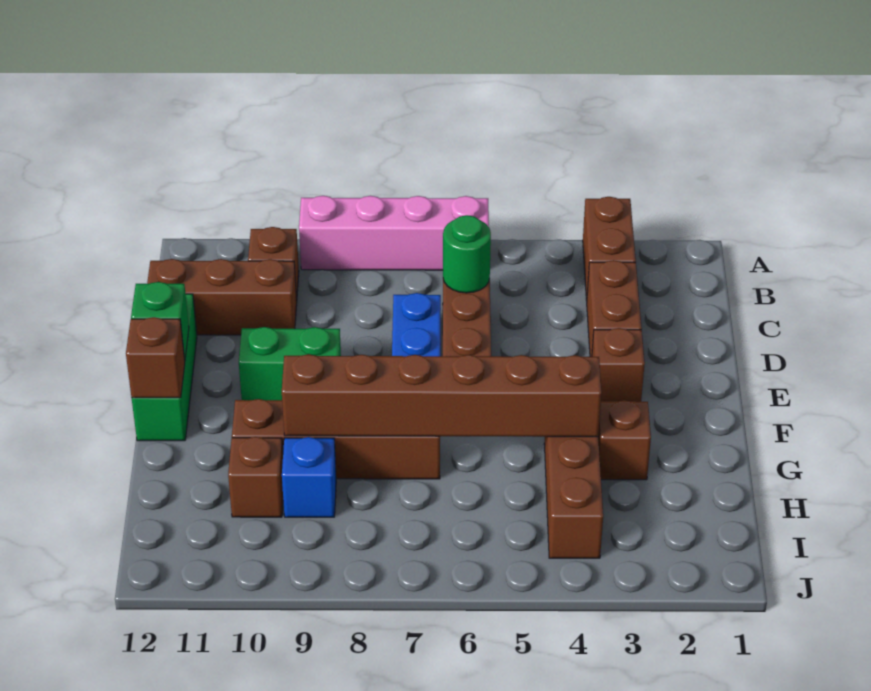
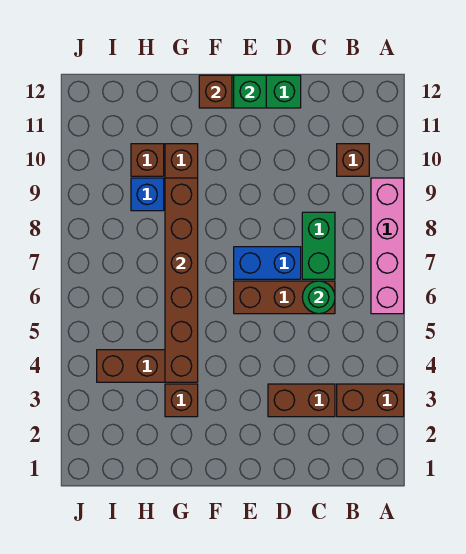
brown brick C10:C12 level 1 -> none
brown brick E3 level 1 -> none
green brick E9:E10 level 1 -> green brick C7:C8 level 1

